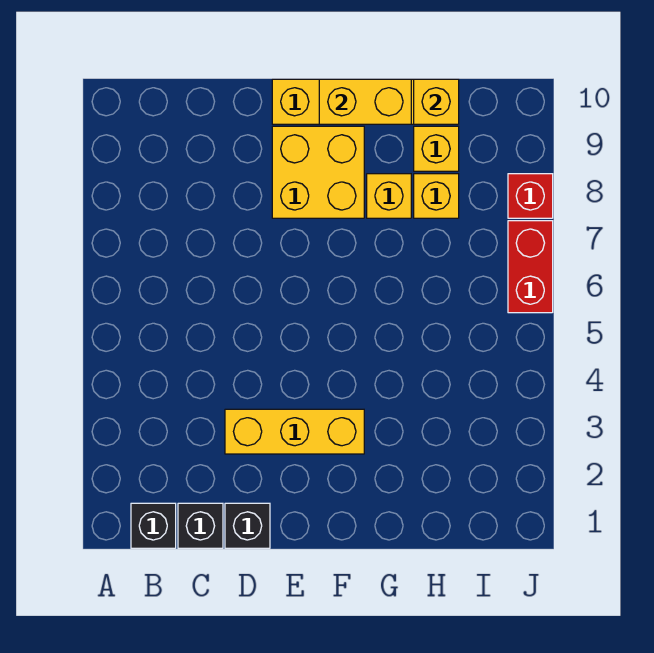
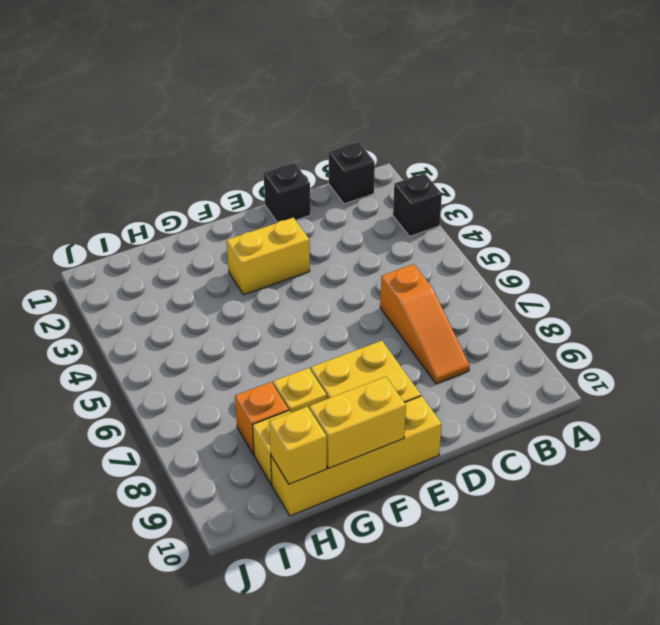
black brick C1 level 1 -> black brick A3 level 1
none -> orange slope C6:C8 level 1 top 6
yellow brick D3:F3 level 1 -> yellow brick E3:F3 level 1
yellow brick H8 level 1 -> orange brick H8 level 1
red brick J6:J7 level 1 -> none
red brick J8 level 1 -> none

